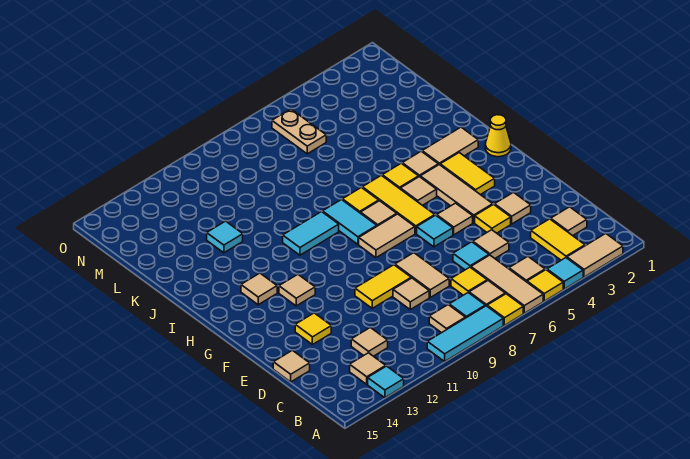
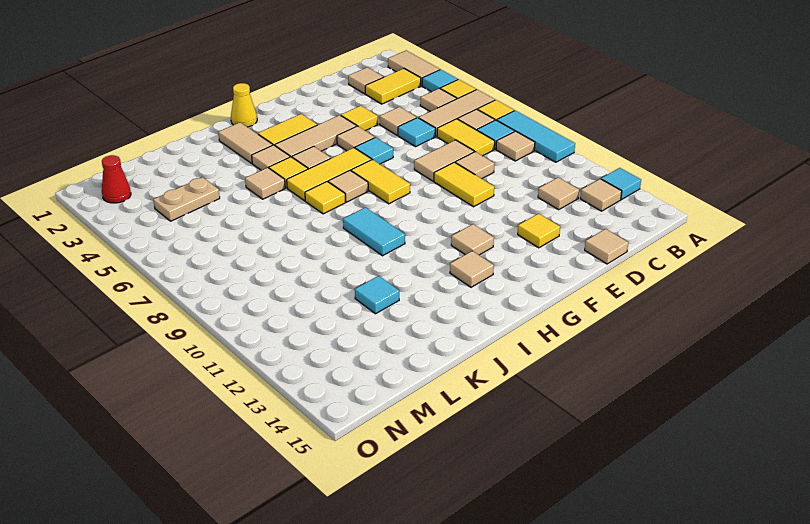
yellow tile C7 level 1 -> yellow tile C7:C8 level 1
tan tile E3 level 1 -> tan tile J5 level 1
tan tile G7:G8 level 1 -> yellow tile G7:G8 level 1
cyan tile H8:I8 level 1 -> none
tan plate M6:N6 level 1 -> tan plate L4:M4 level 1
none -> red cone N2 level 1

